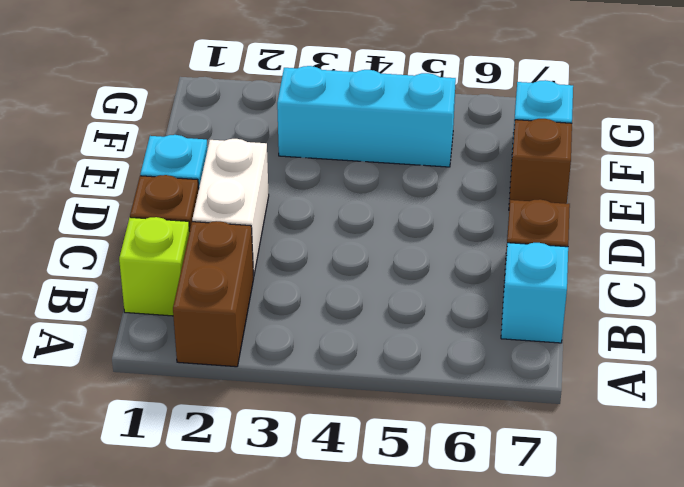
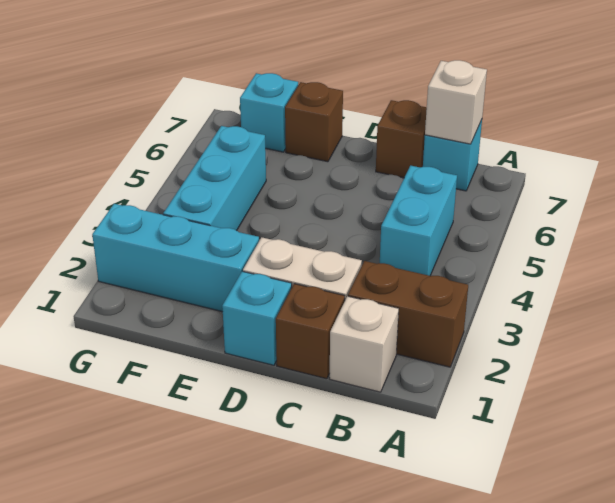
lime brick B1 level 1 -> white brick B1 level 1
none -> cyan brick B4:B5 level 1
none -> white brick B7 level 2
none -> cyan brick E2:G2 level 1

